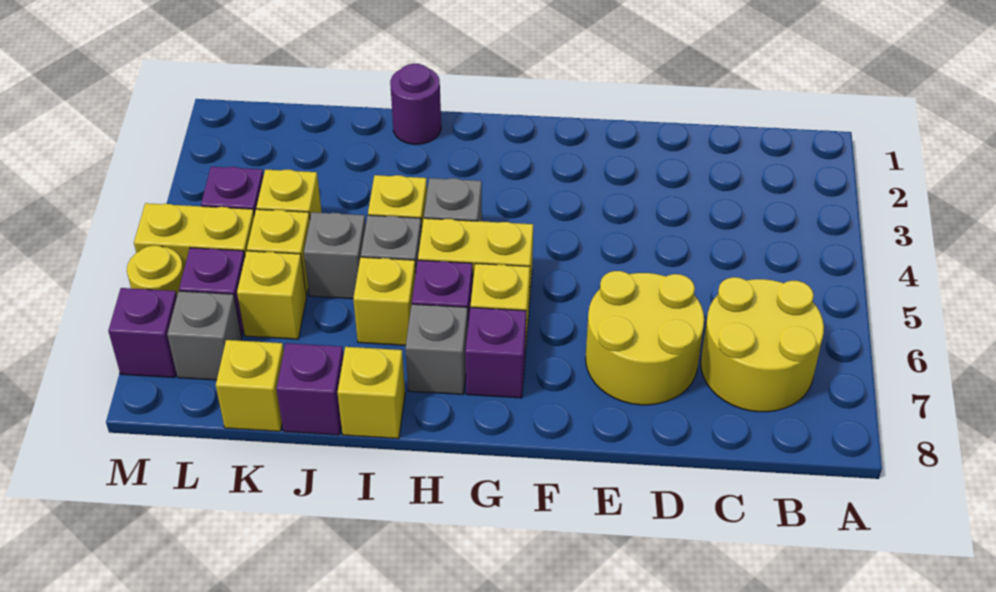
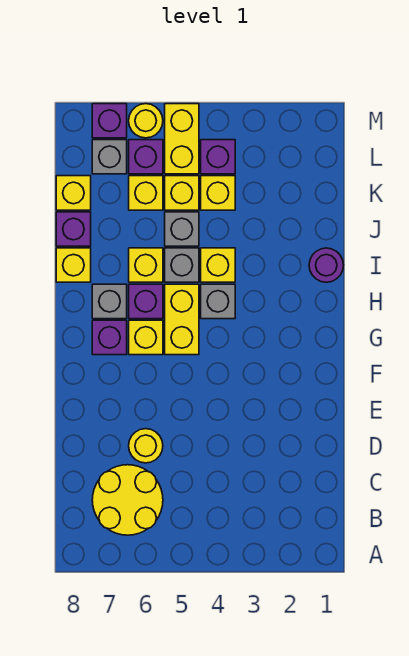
yellow round brick D6:E7 level 1 -> yellow round brick D6 level 1

